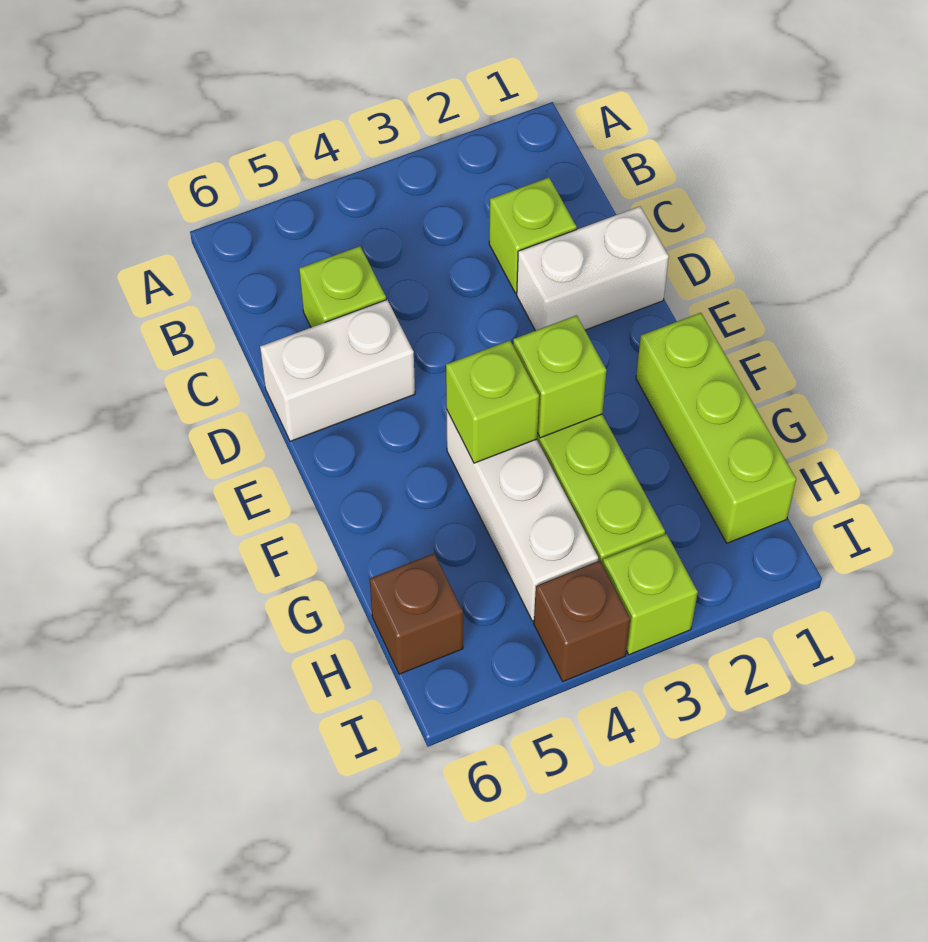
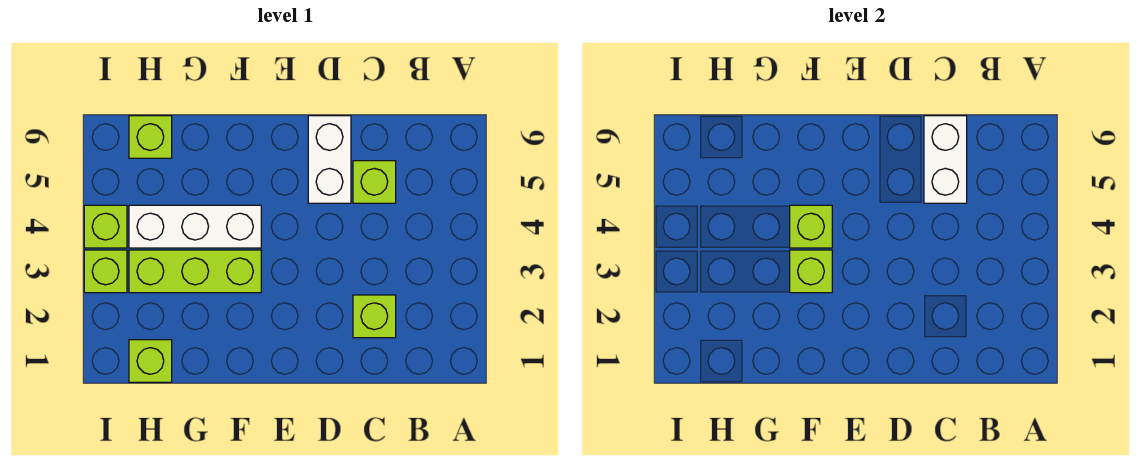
white brick D1:D2 level 1 -> white brick C5:C6 level 2
lime brick F1:H1 level 1 -> lime brick H1 level 1
brown brick H6 level 1 -> lime brick H6 level 1
brown brick I4 level 1 -> lime brick I4 level 1

